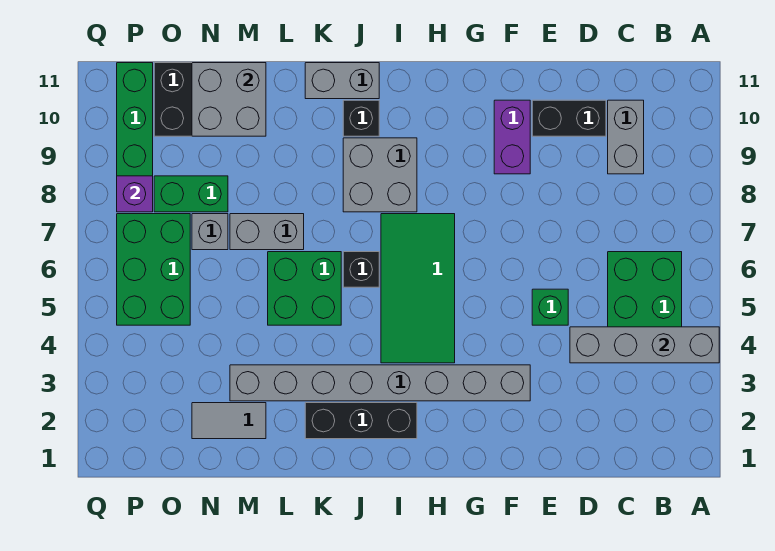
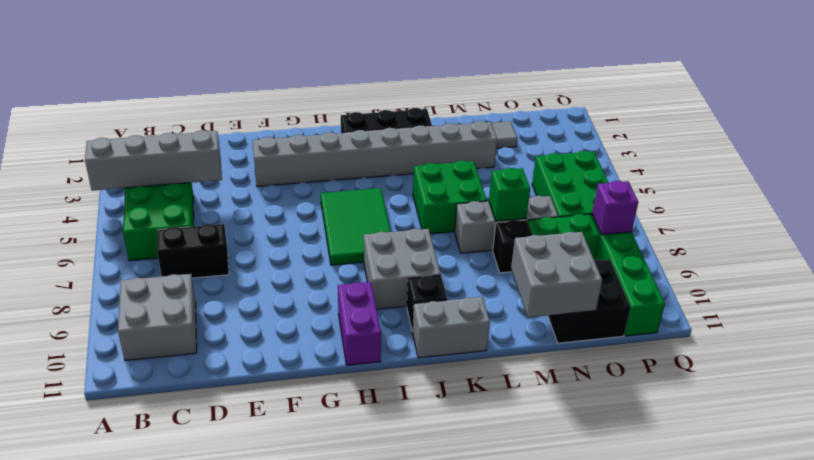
grey brick C9:C10 level 1 -> grey brick B9:C10 level 1
black brick D10:E10 level 1 -> black brick C7:D7 level 1
green brick E5 level 1 -> green brick M7 level 2
purple brick F9:F10 level 1 -> purple brick H10:H11 level 1
green tile H4:I7 level 1 -> green tile H5:I7 level 1
black brick J6 level 1 -> black brick M8 level 1

